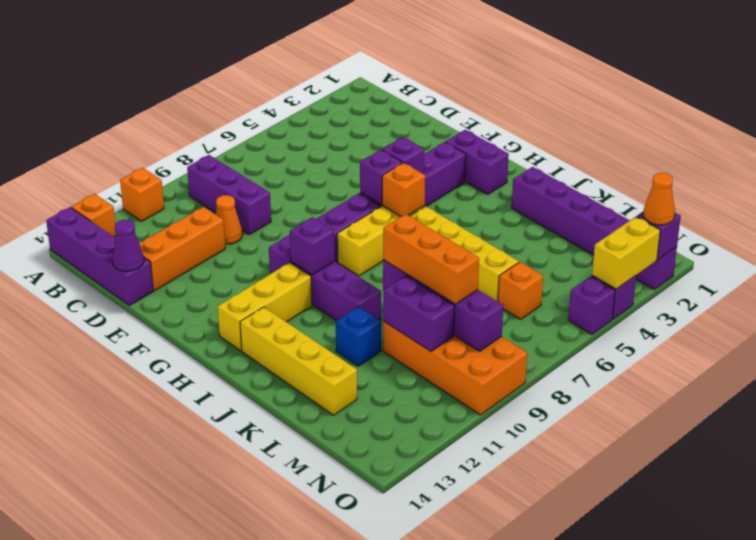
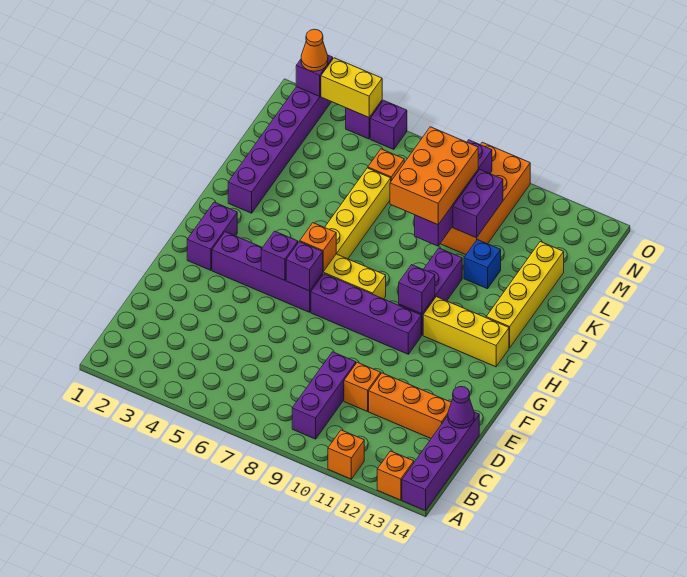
orange cone D10 level 1 -> orange brick D10 level 1
orange brick K9:M9 level 3 -> orange brick K8:M9 level 3

